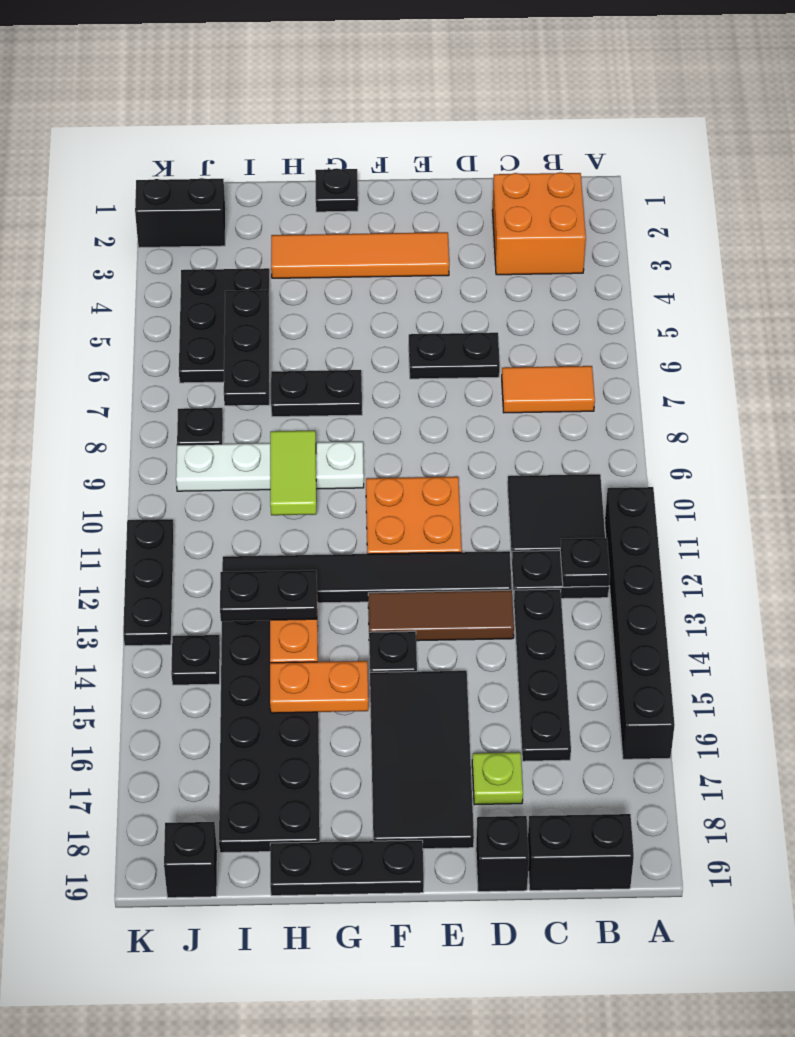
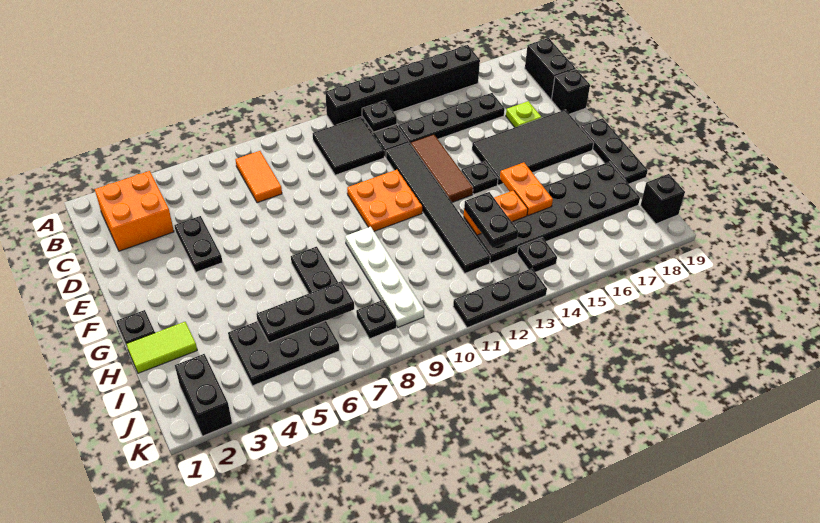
black plate D6:E6 level 1 -> black plate D4:E4 level 1
orange tile E3:H3 level 1 -> none
lime tile H9:H10 level 2 -> lime tile H1:H2 level 1

